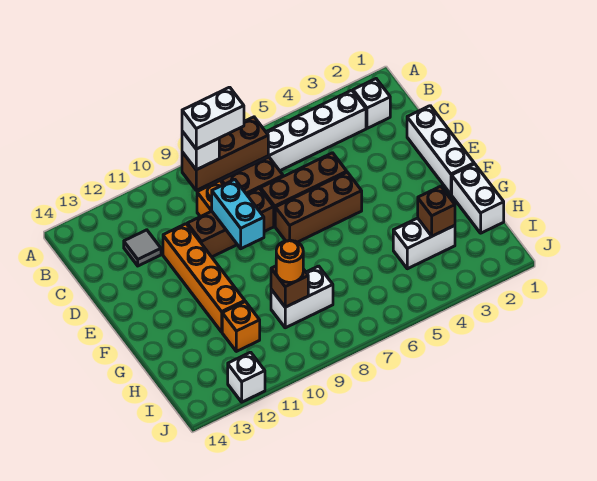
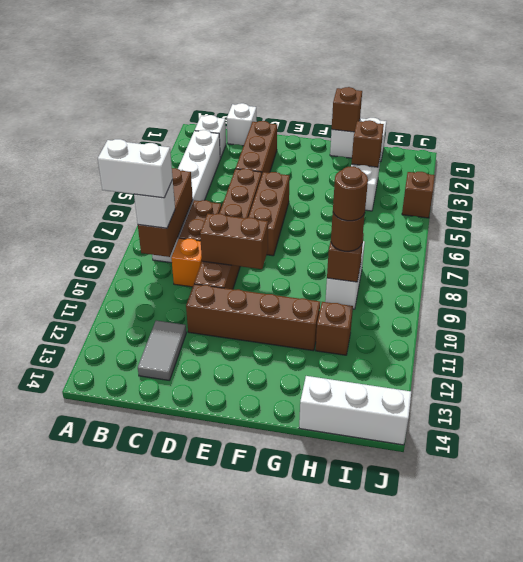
white brick B8:B9 level 4 -> white brick A9:B9 level 4
grey tile C12 level 1 -> grey tile C12:C13 level 1
white brick D1:F1 level 1 -> white brick H14:J14 level 1
none -> brown brick D2:D4 level 1
cyan brick D9:E9 level 2 -> brown brick D9:E9 level 2
orange brick D11:G11 level 1 -> brown brick D11:G11 level 1
none -> brown brick G1 level 2
orange round brick H9 level 3 -> brown round brick H9 level 3
none -> brown round brick H9 level 4
orange brick H11 level 1 -> brown brick H11 level 1
none -> brown brick J4 level 1
white brick J12 level 1 -> white brick C1 level 1

